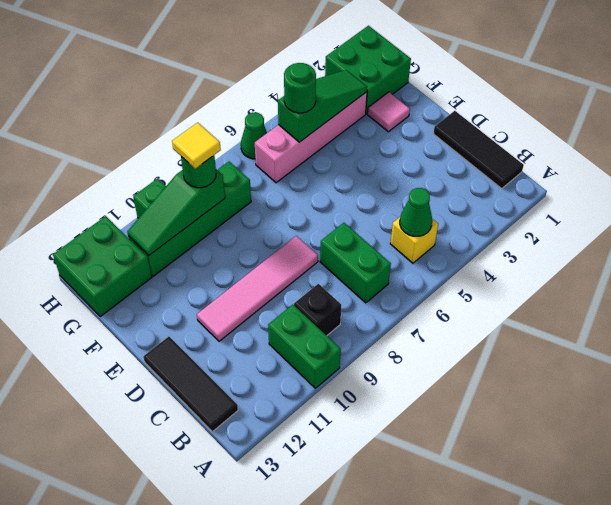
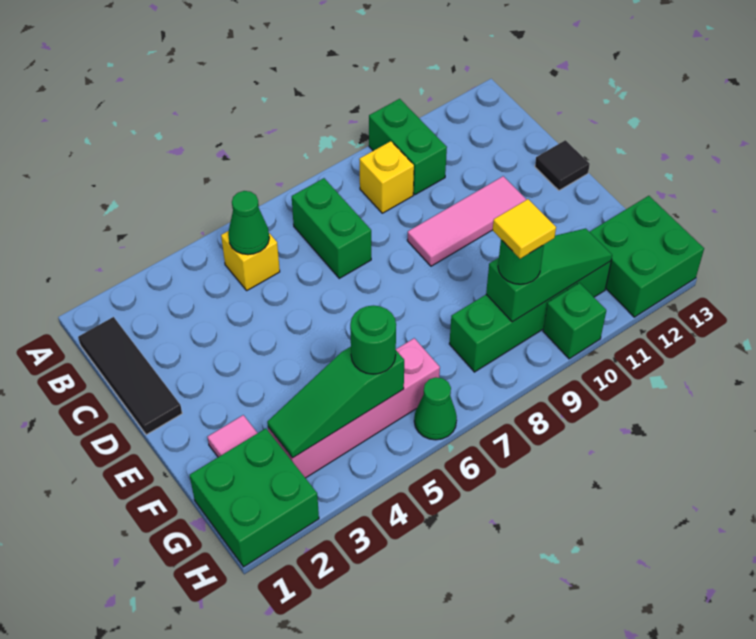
black brick B9 level 1 -> yellow brick B9 level 1
black tile B13:D13 level 1 -> black tile D13 level 1
pink tile D8:D11 level 1 -> pink tile D9:D11 level 1

